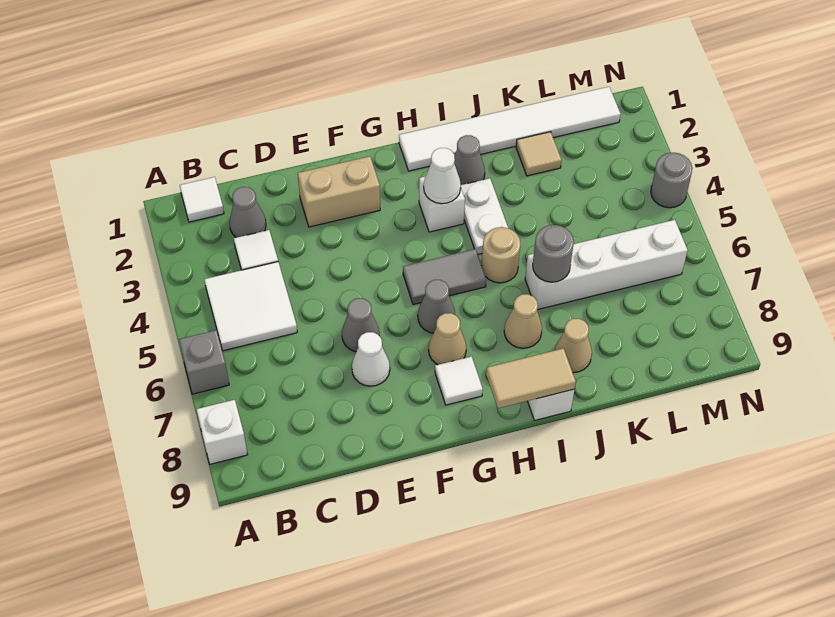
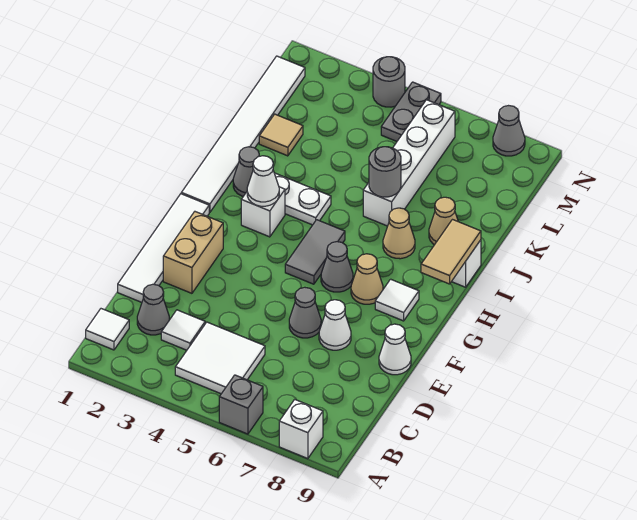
none -> white tile D1:G1 level 1
none -> white cone E9 level 1
tan round brick I5 level 1 -> none
none -> grey plate M5:N5 level 1
none -> grey cone N8 level 1

